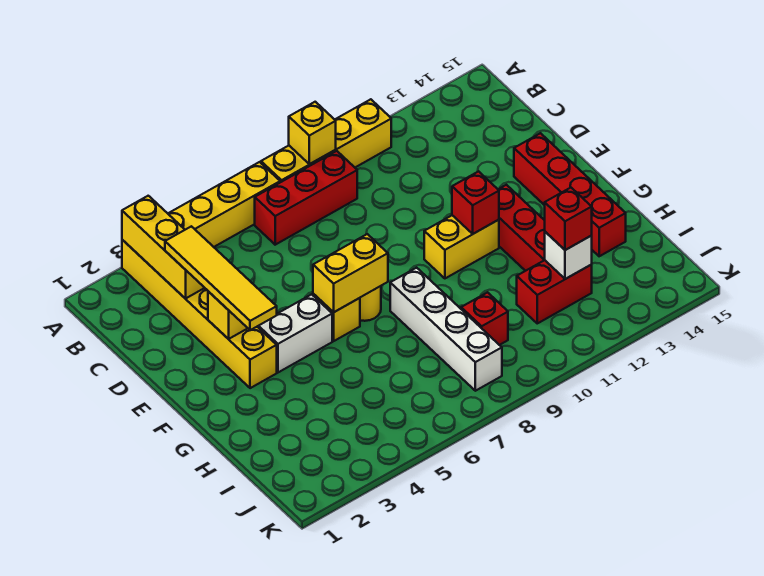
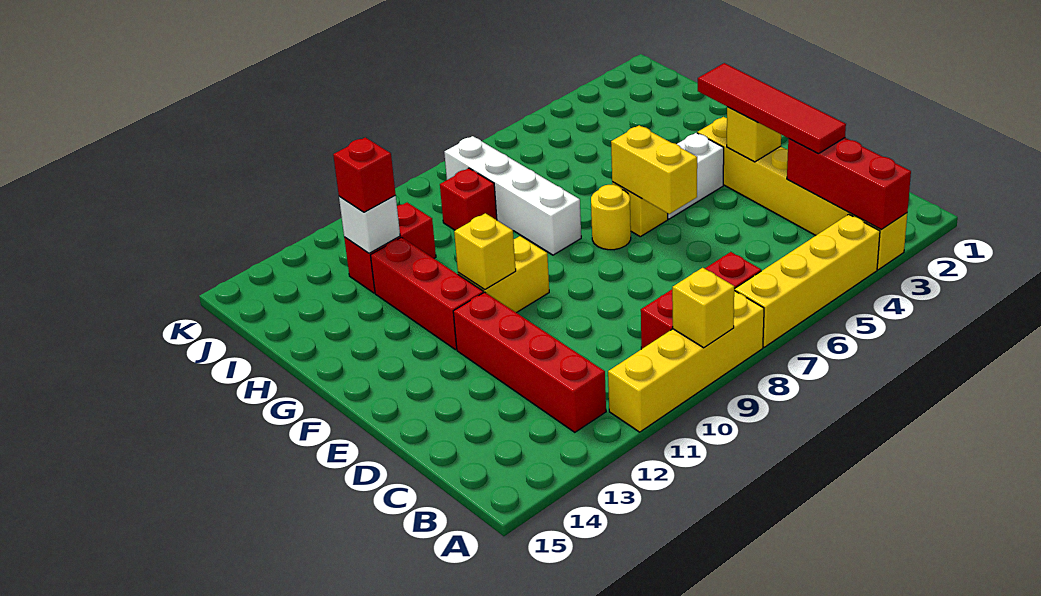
yellow brick A3:C3 level 2 -> red brick A3:C3 level 2
yellow tile C3:F3 level 3 -> red tile C3:F3 level 3
red brick E14:H14 level 1 -> red brick B12:E12 level 1
yellow brick F6:F7 level 2 -> yellow brick E6:F6 level 2
red brick F11 level 2 -> yellow brick F11 level 2

